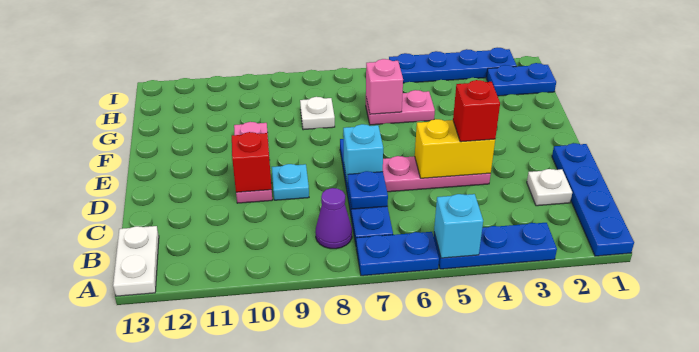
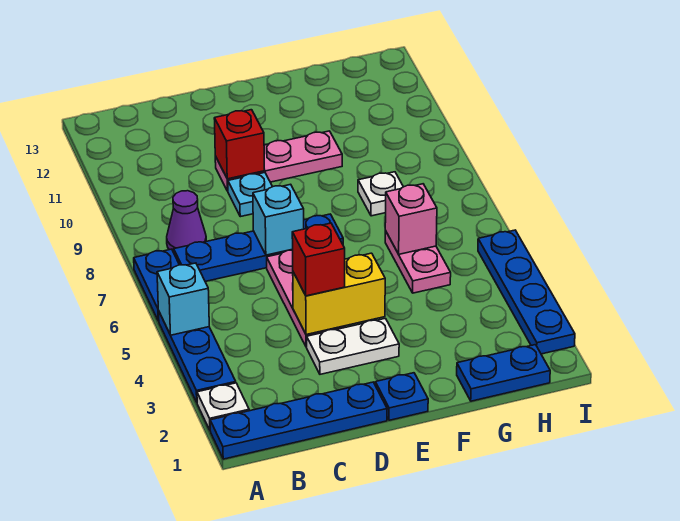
white plate A13:B13 level 1 -> white plate D3:E3 level 1
white plate C2 level 1 -> white plate A2 level 1
blue plate C7 level 2 -> blue plate E1 level 1
yellow brick D4:D5 level 2 -> yellow brick D4:E4 level 2
blue plate H1:H2 level 1 -> blue plate G1:H1 level 1

